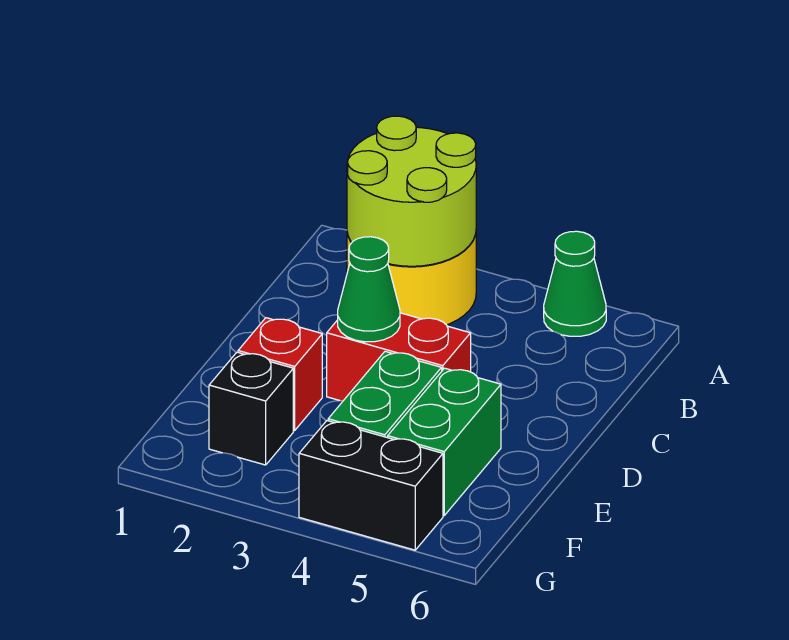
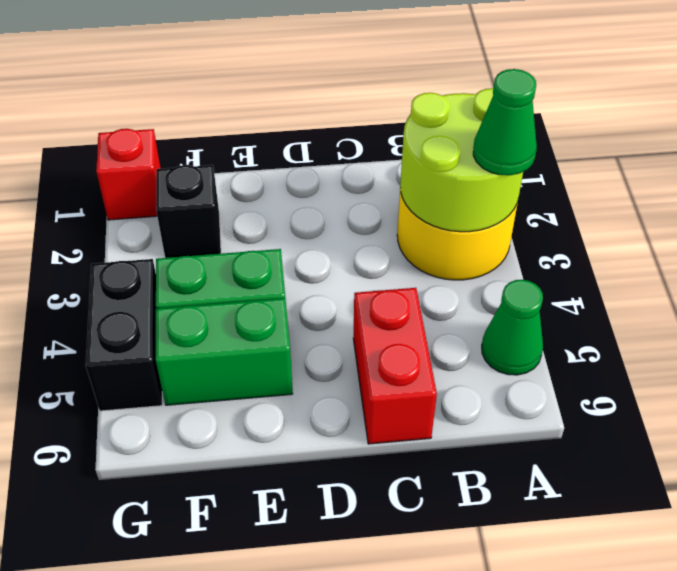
red brick D3:D4 level 1 -> red brick C5:C6 level 1
green cone D3 level 2 -> green cone A3 level 3
red brick E2 level 1 -> red brick G1 level 1

